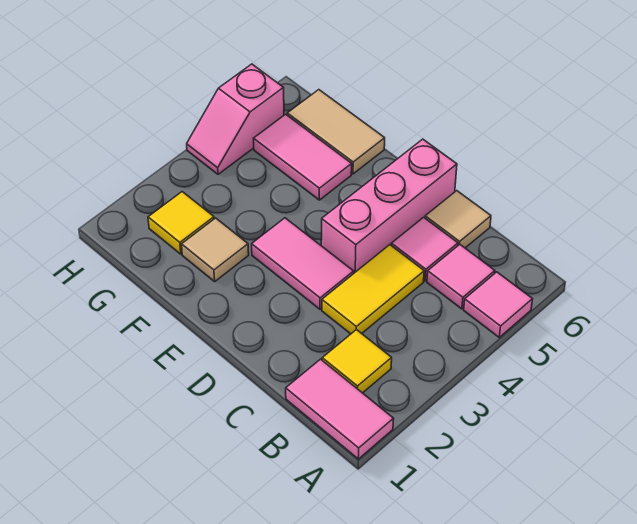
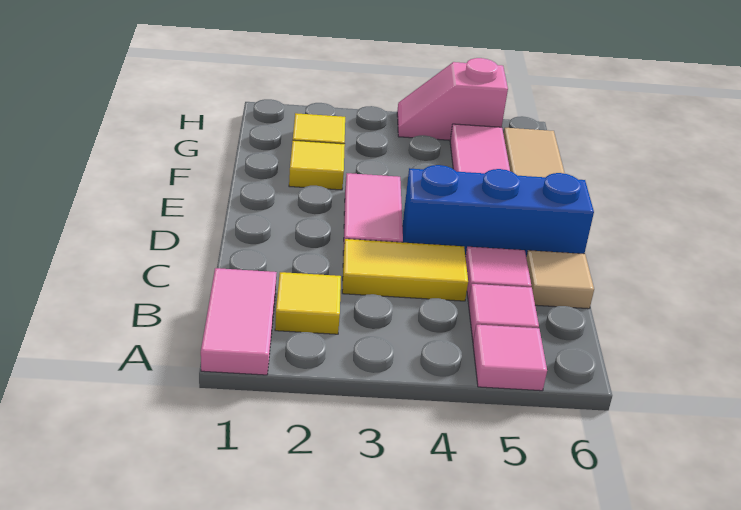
pink brick D4:D6 level 1 -> blue brick D4:D6 level 1
tan tile F2 level 1 -> yellow tile F2 level 1

